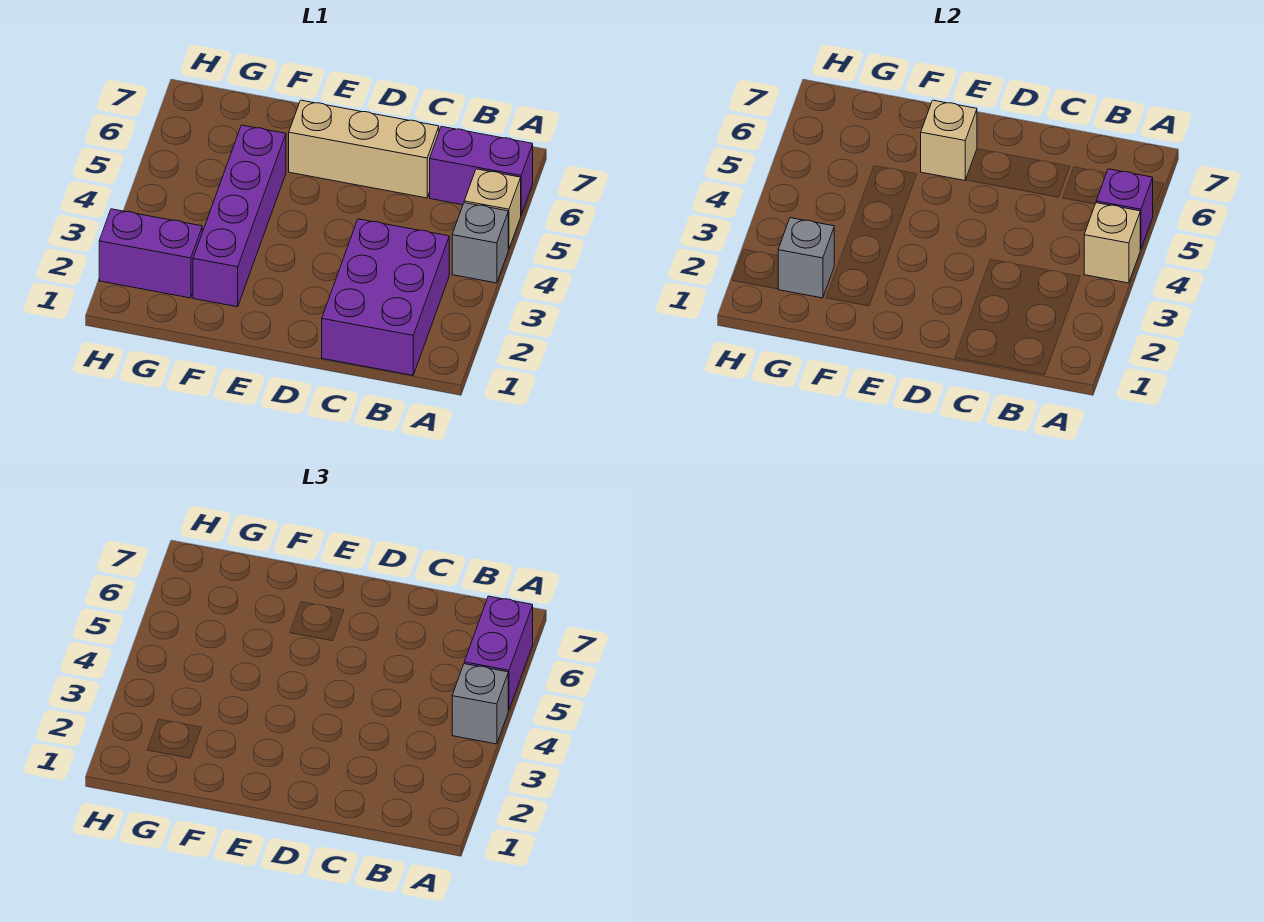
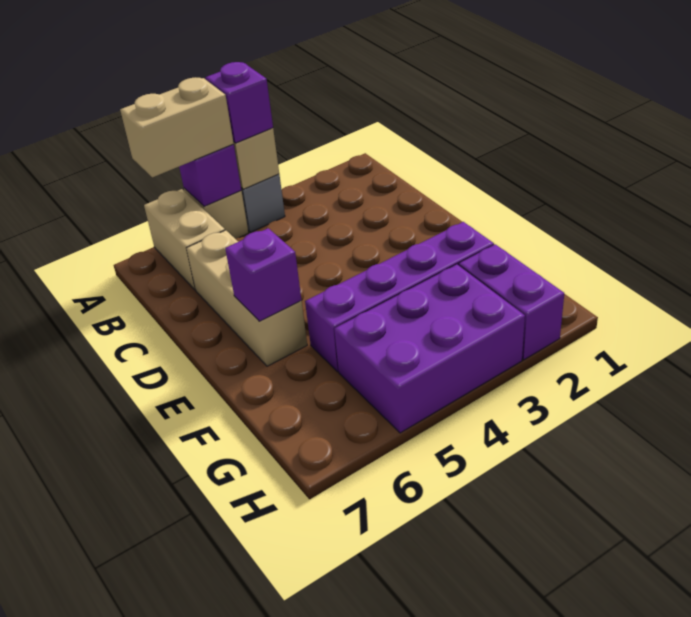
grey brick A4 level 3 -> purple brick A4 level 3
purple brick A5:A6 level 3 -> tan brick A5:A6 level 3
purple brick A6:B6 level 1 -> tan brick A6:B6 level 1
purple brick B1:C3 level 1 -> purple brick G3:H5 level 1
tan brick E6 level 2 -> purple brick E6 level 2
grey brick G2 level 2 -> none

